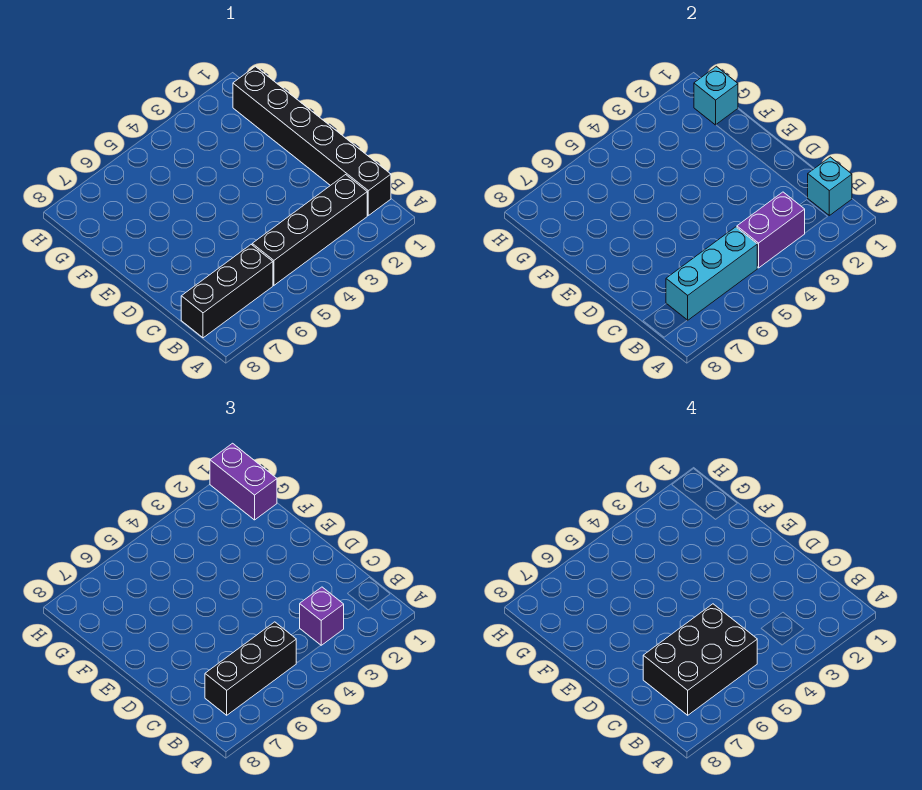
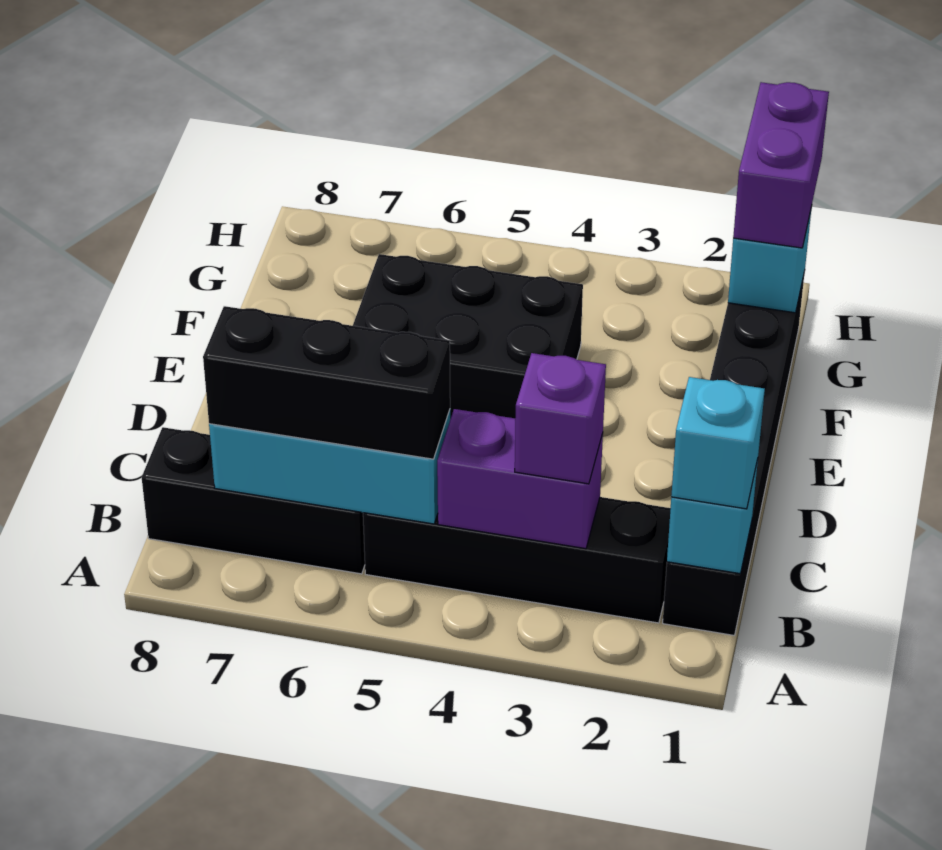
none -> cyan brick B1 level 3
black brick B5:C7 level 4 -> black brick E4:F6 level 1

